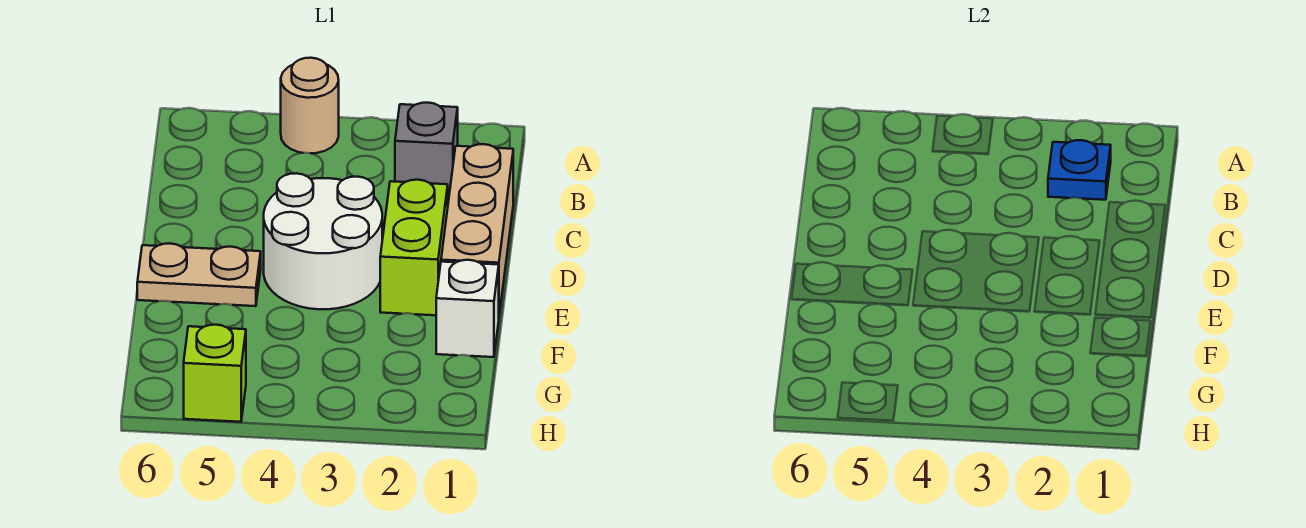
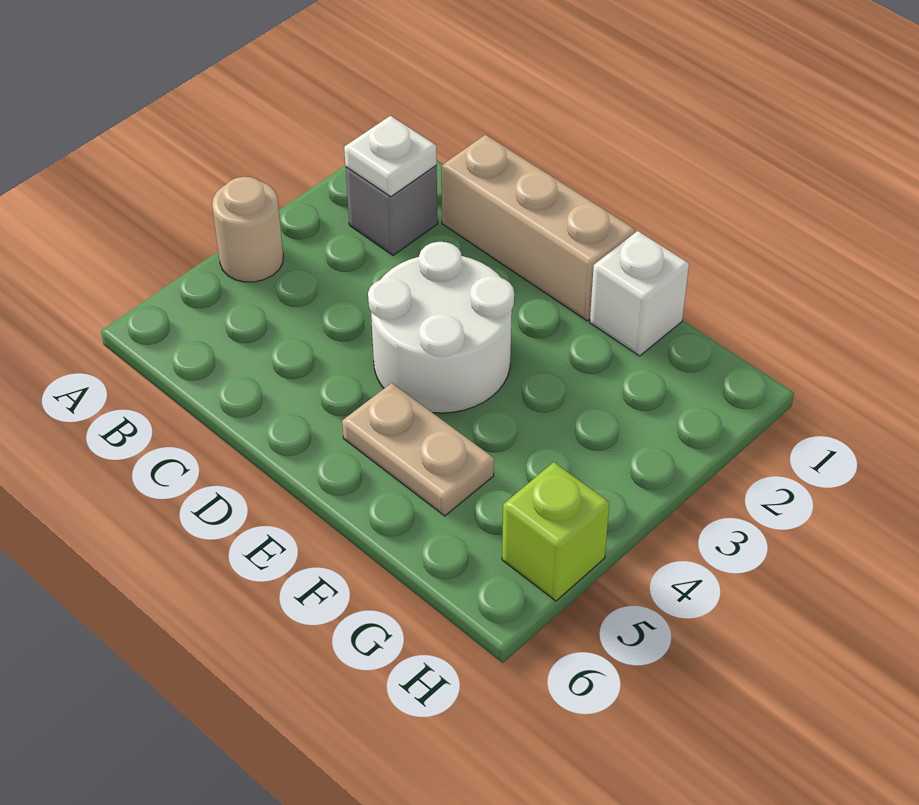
blue plate B2 level 2 -> white plate B2 level 2
lime brick D2:E2 level 1 -> none
tan plate E5:E6 level 1 -> tan plate E5:F5 level 1

